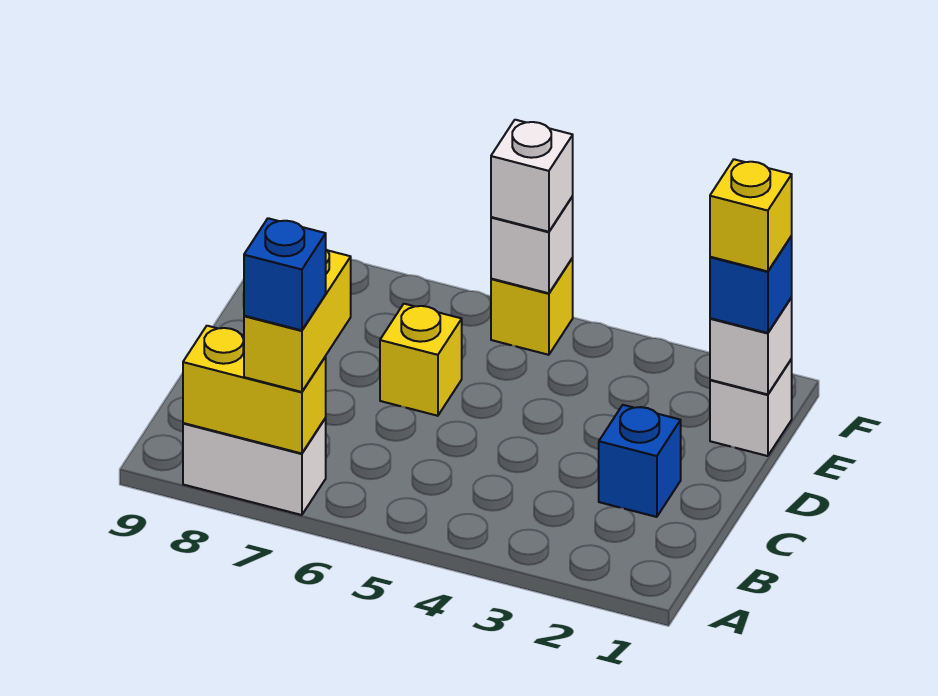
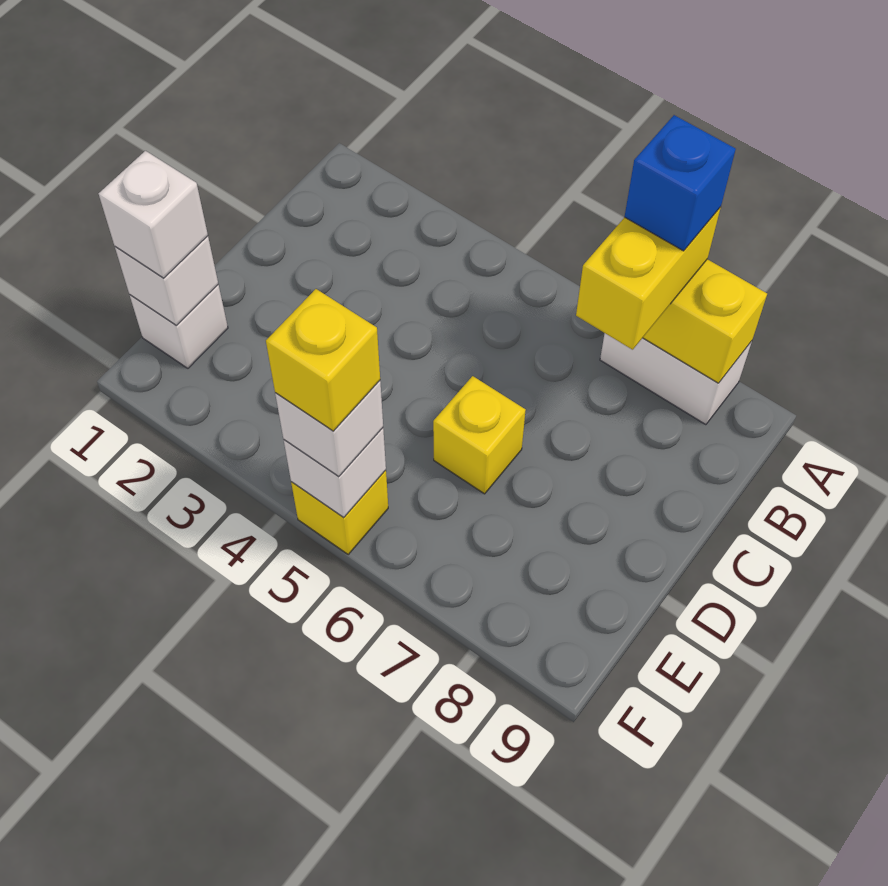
blue brick C2 level 1 -> none
blue brick E1 level 3 -> white brick E1 level 3
yellow brick E1 level 4 -> yellow brick F5 level 4

